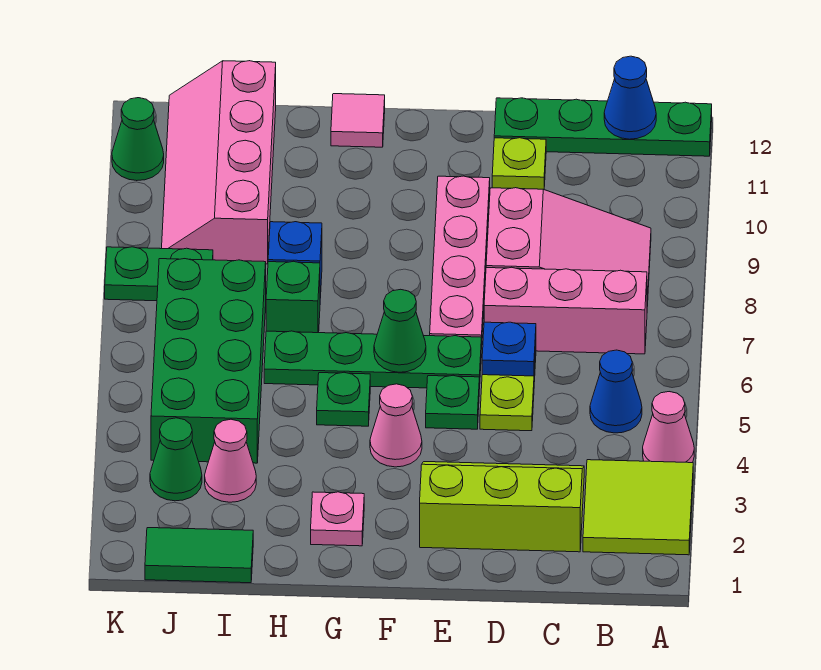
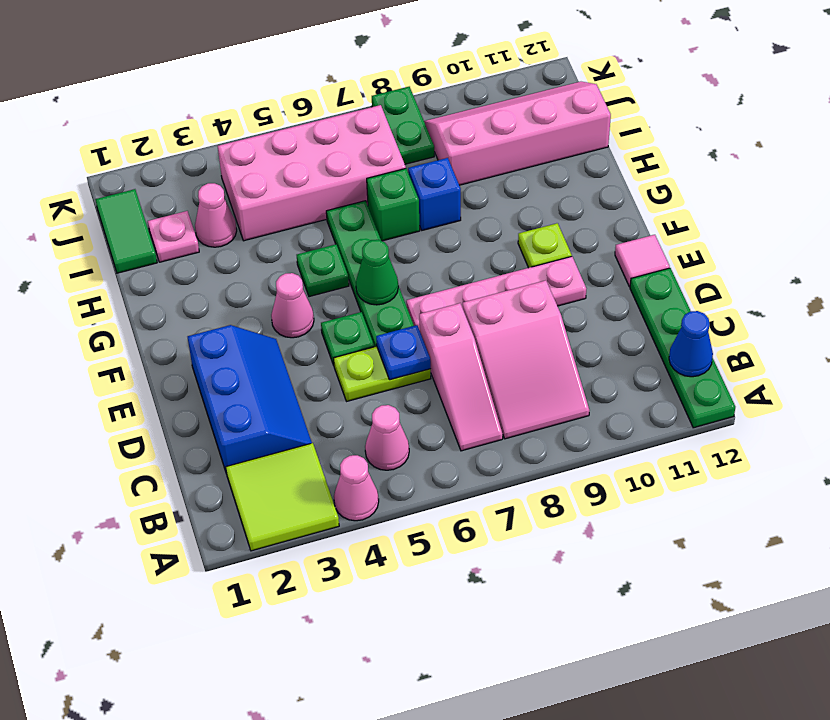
blue cone B5 level 1 -> pink cone B5 level 1
pink brick B7:D7 level 1 -> pink slope B7:D7 level 1 top D
lime slope C2:E3 level 1 top 2 -> blue slope C2:E3 level 1 top 2
lime plate D11 level 1 -> lime plate F10 level 1
pink plate G2 level 1 -> pink plate I2 level 1
pink tile G12 level 1 -> pink tile E12 level 1
green brick I4:J7 level 1 -> pink brick I4:J7 level 1
green cone J3 level 1 -> none
green cone K11 level 1 -> none

